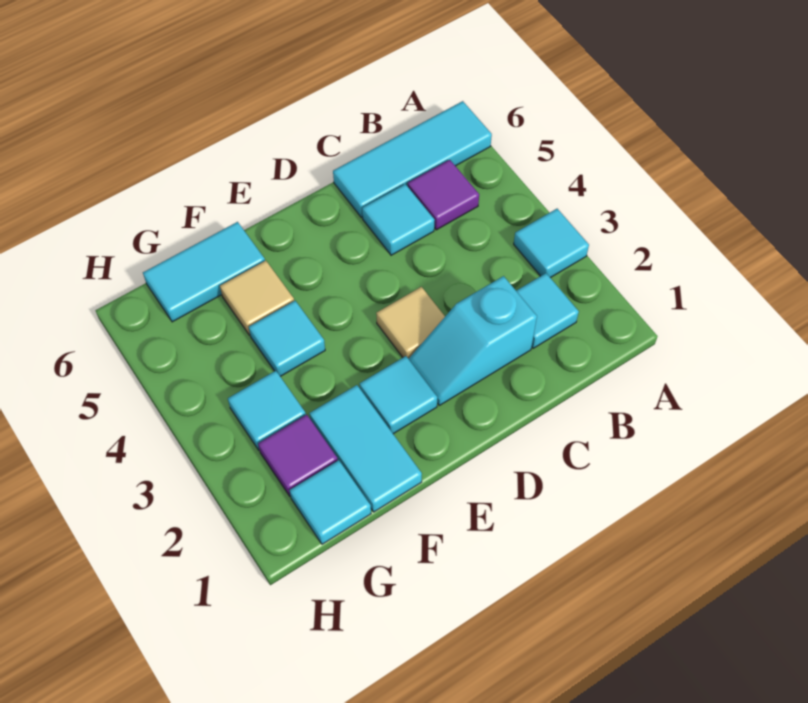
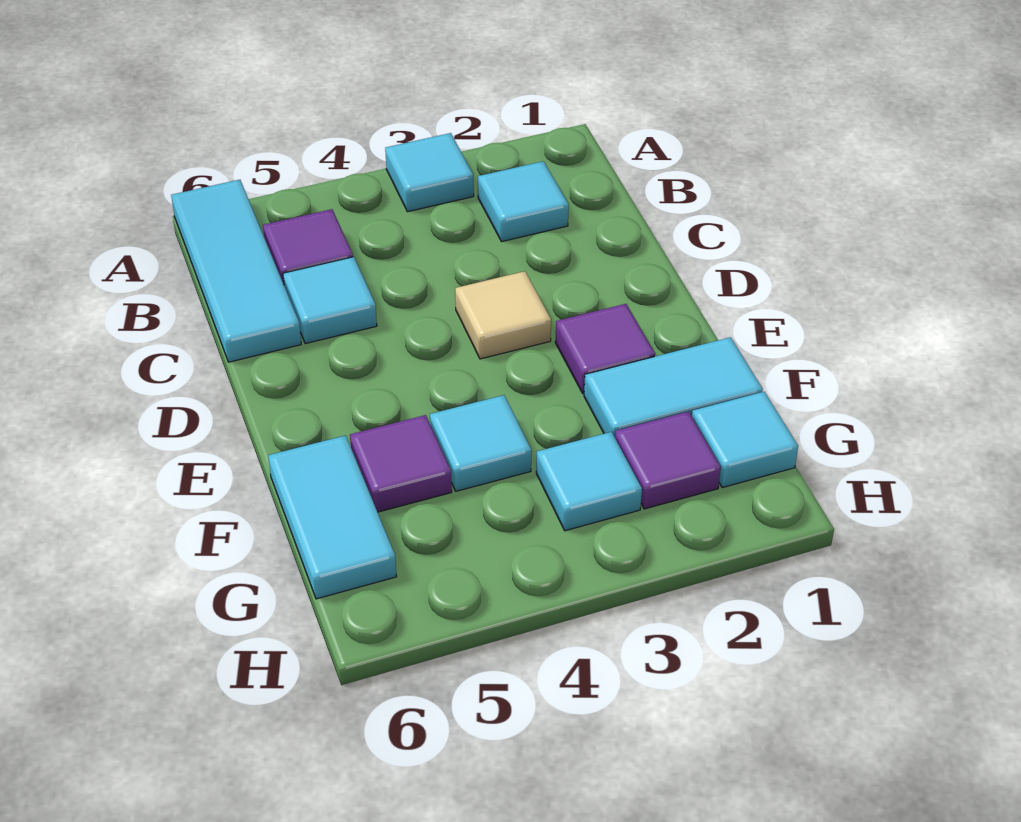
cyan slope C2:D2 level 1 top C -> none
cyan tile E2 level 1 -> purple tile E2 level 1
tan tile F5 level 1 -> purple tile F5 level 1

